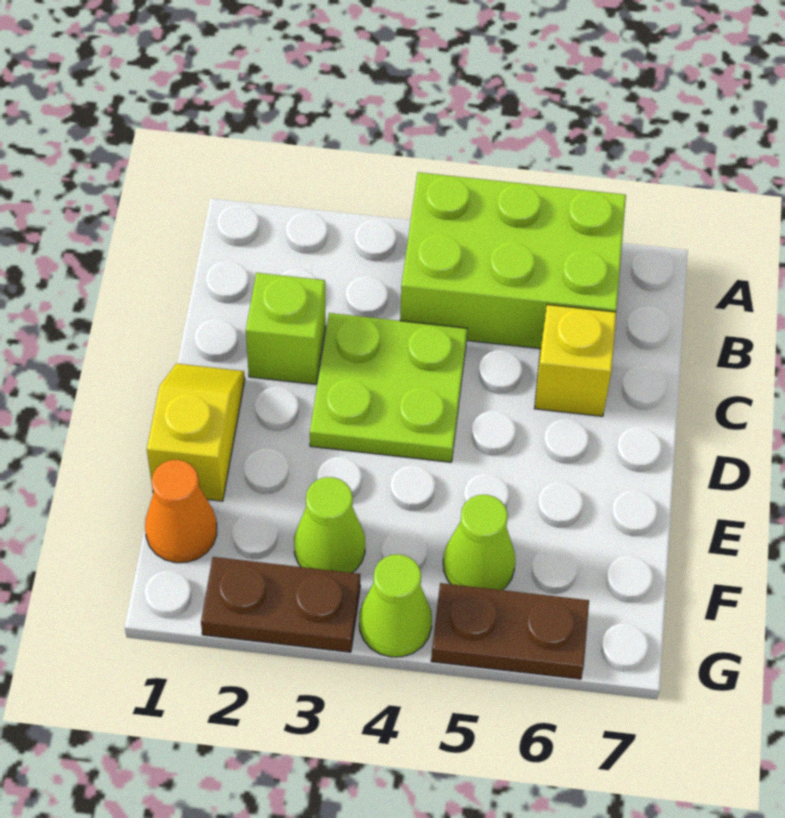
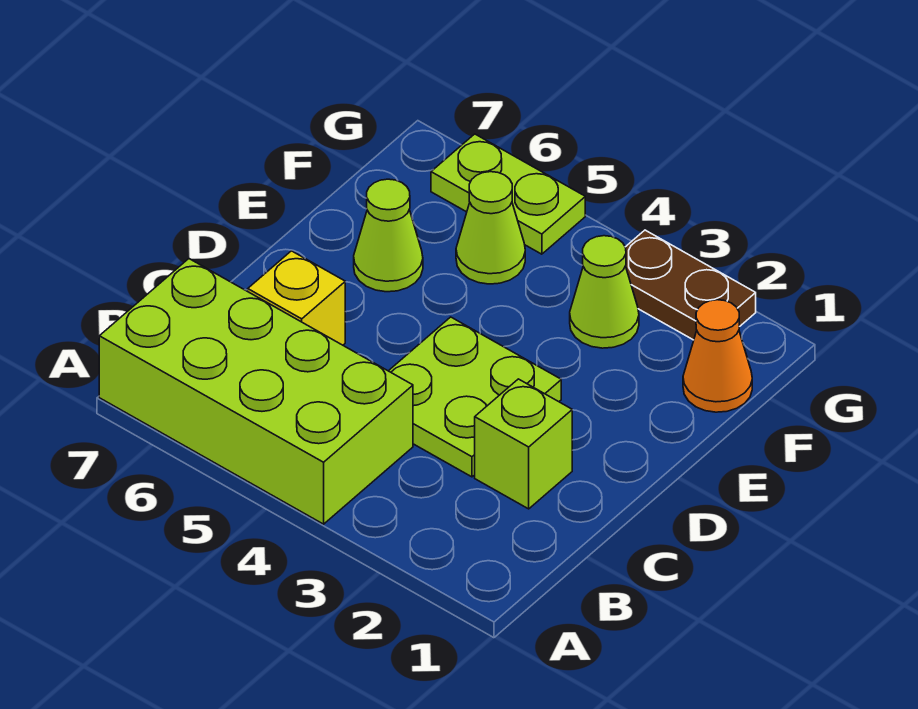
lime brick A4:B6 level 1 -> lime brick A4:B7 level 1
yellow slope D1:E1 level 1 top E -> none
lime cone G4 level 1 -> lime cone E6 level 1
brown plate G5:G6 level 1 -> lime plate G5:G6 level 1

